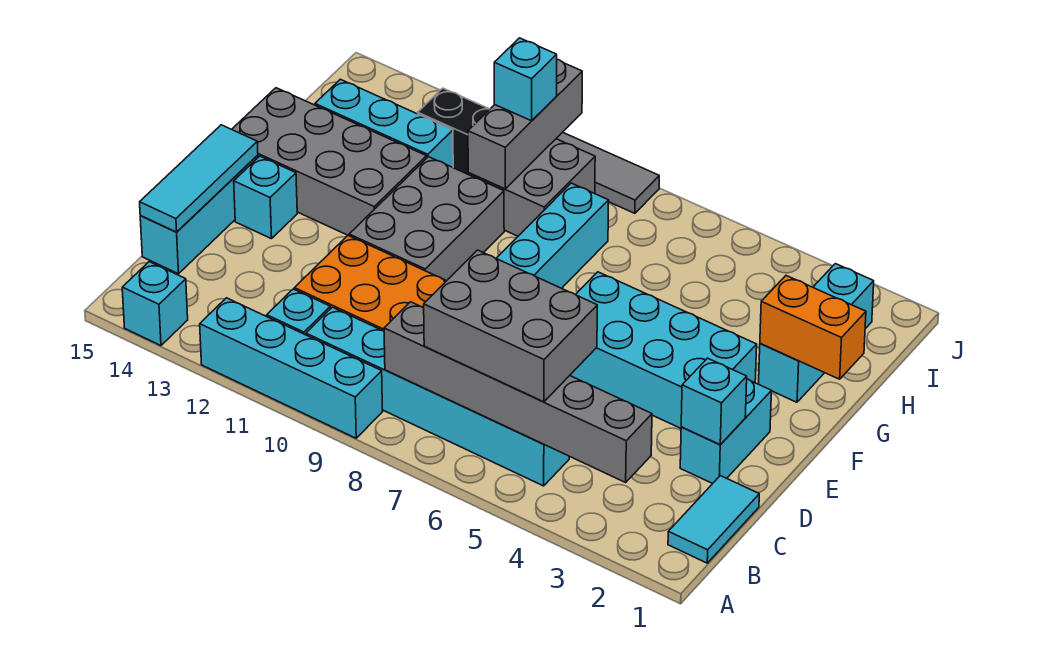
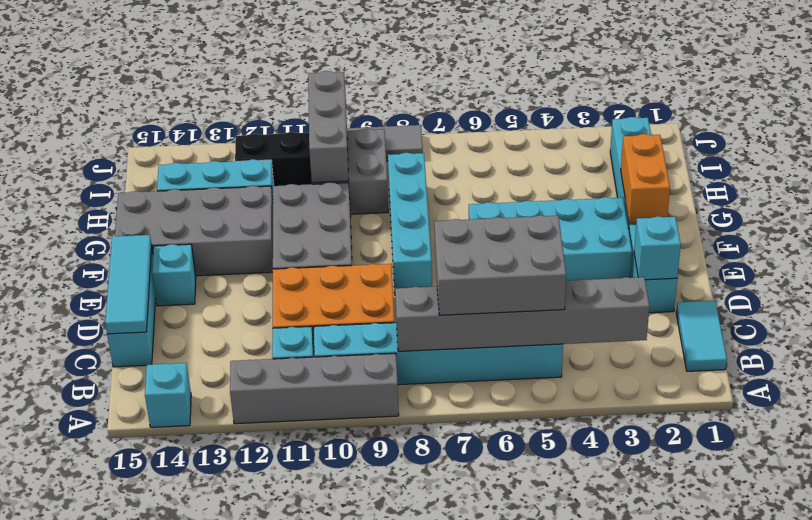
cyan brick A9:A12 level 1 -> grey brick A9:A12 level 1
orange brick G1:G2 level 2 -> orange brick F2:G2 level 2
cyan brick I10 level 3 -> none

